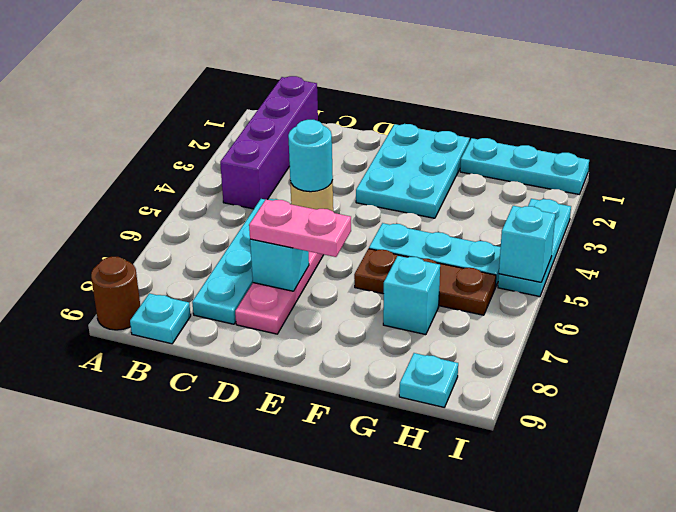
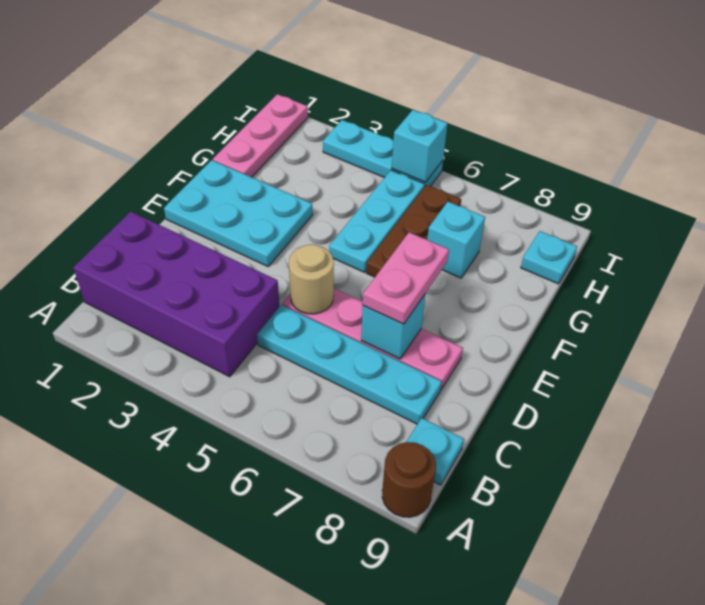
purple brick B1:B4 level 1 -> purple brick B1:C4 level 1
cyan round brick D5 level 3 -> none
cyan plate G1:I1 level 1 -> pink plate G1:I1 level 1

